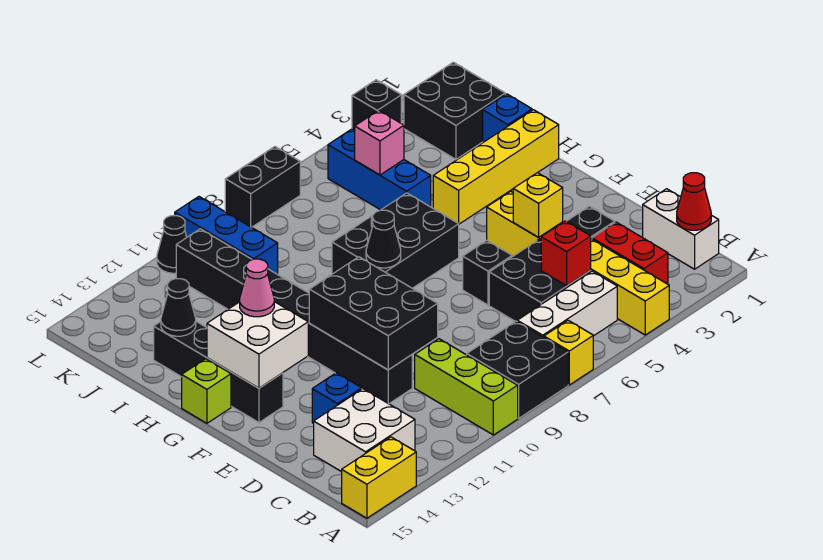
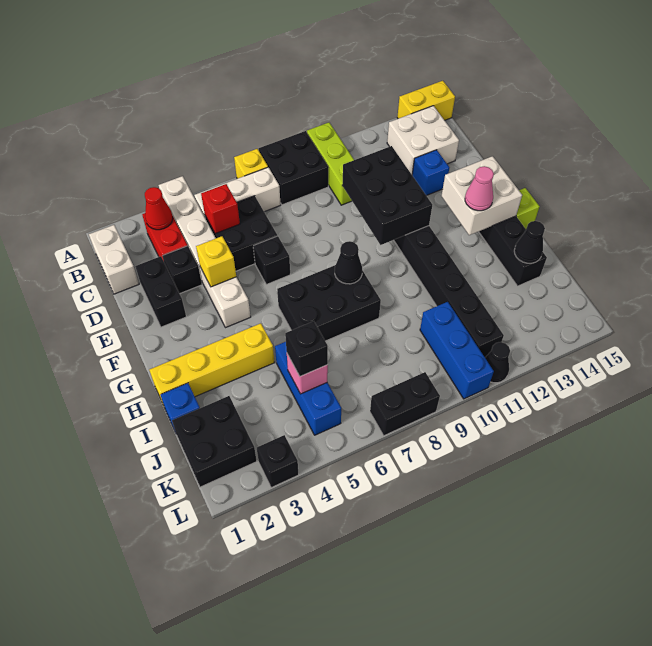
yellow brick A4:F4 level 1 -> white brick A4:F4 level 1
red cone B1 level 2 -> red cone B3 level 2
none -> black brick D2:E2 level 1
none -> black brick J5 level 3

